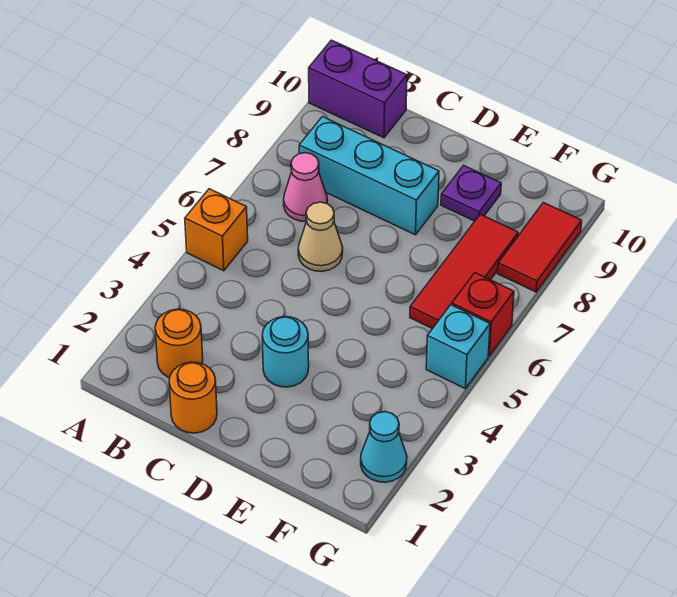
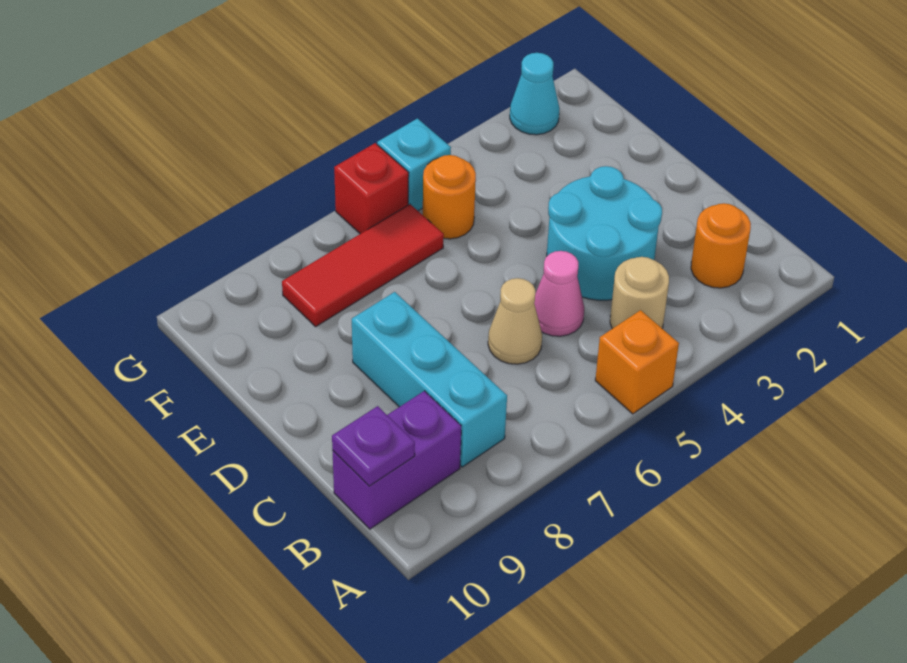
purple brick A10:B10 level 1 -> purple brick B9:B10 level 1
none -> tan round brick B4 level 1
pink cone B7 level 1 -> pink cone C5 level 1
orange round brick C1 level 1 -> orange round brick F5 level 1
cyan round brick D3 level 1 -> cyan round brick C3:D4 level 1
purple plate E9 level 1 -> purple plate B10 level 2
red tile G8:G9 level 1 -> none

